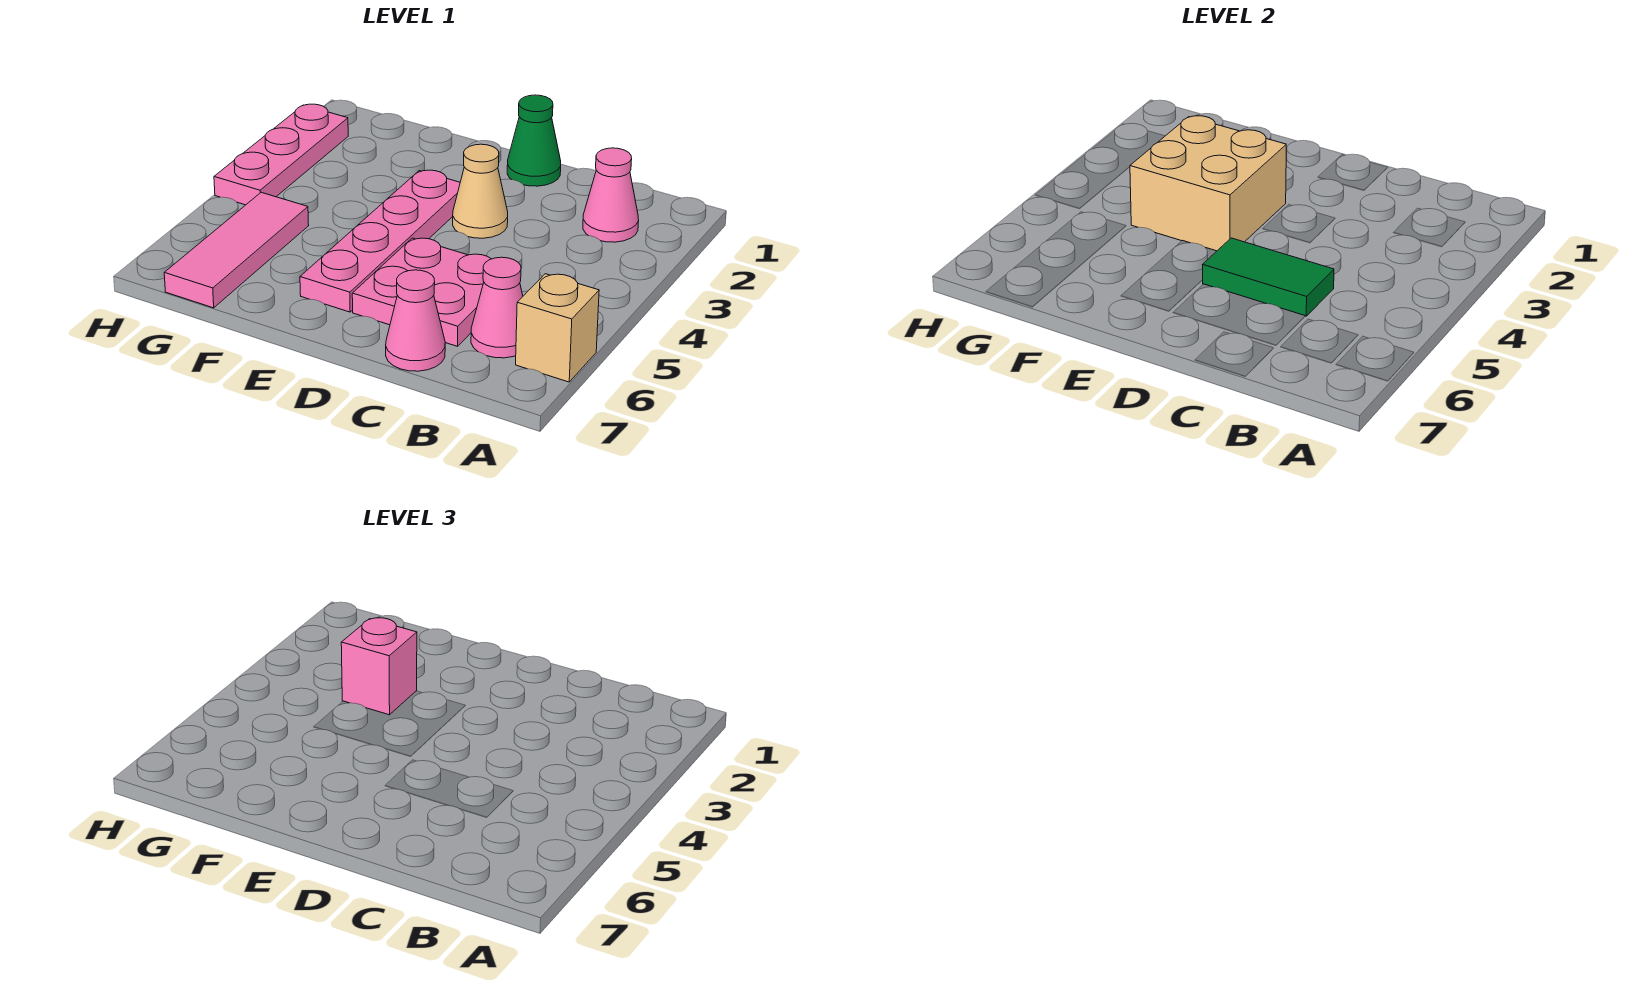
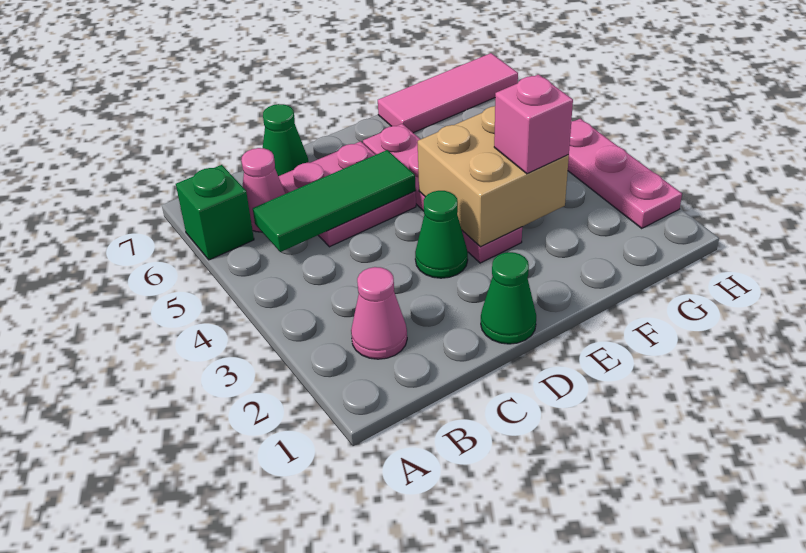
tan brick A6 level 1 -> green brick A6 level 1
green tile C5:D5 level 2 -> green tile B5:D5 level 2
pink cone C7 level 1 -> green cone C7 level 1
tan cone D3 level 1 -> green cone D3 level 1
pink tile G5:G7 level 1 -> pink tile F7:H7 level 1

